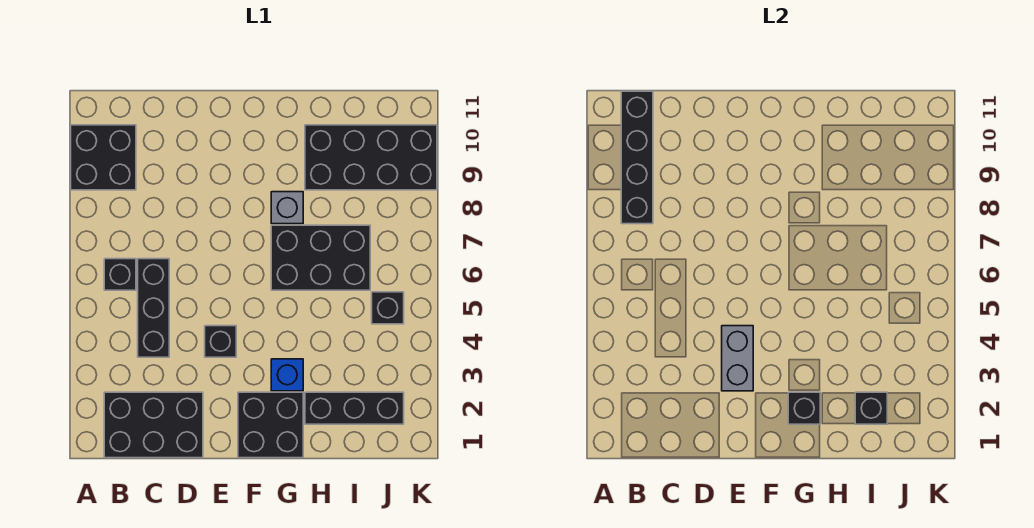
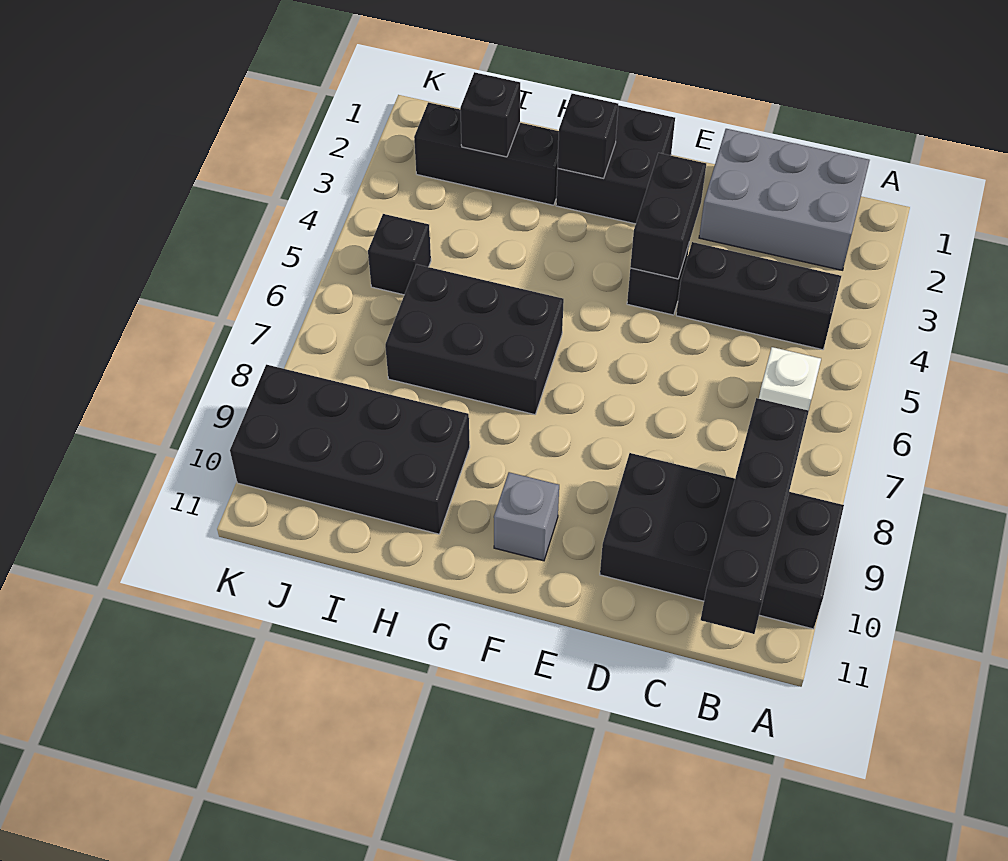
black brick A9:B10 level 1 -> black brick A9:D10 level 1
black brick B1:D2 level 1 -> grey brick B1:D2 level 1
black brick B6 level 1 -> white brick B6 level 1
black brick C4:C6 level 1 -> black brick B4:D4 level 1
grey brick E3:E4 level 2 -> black brick E3:E4 level 2
blue brick G3 level 1 -> none
grey brick G8 level 1 -> grey brick F10 level 1

